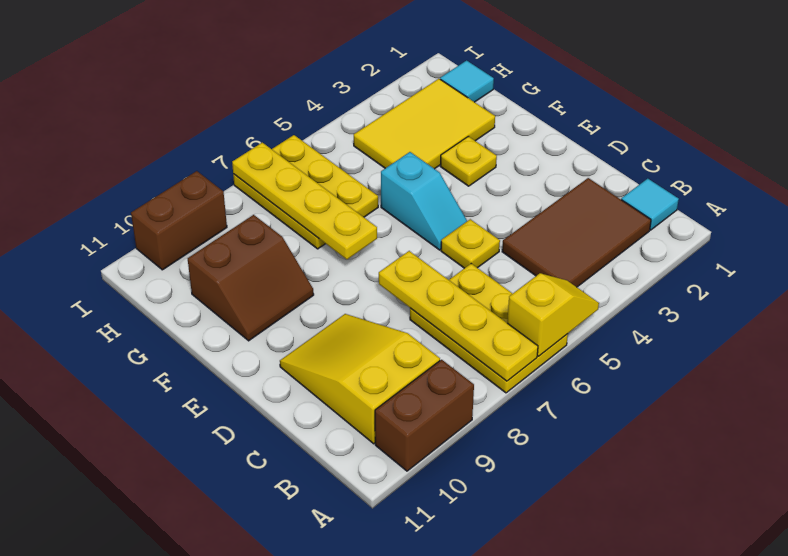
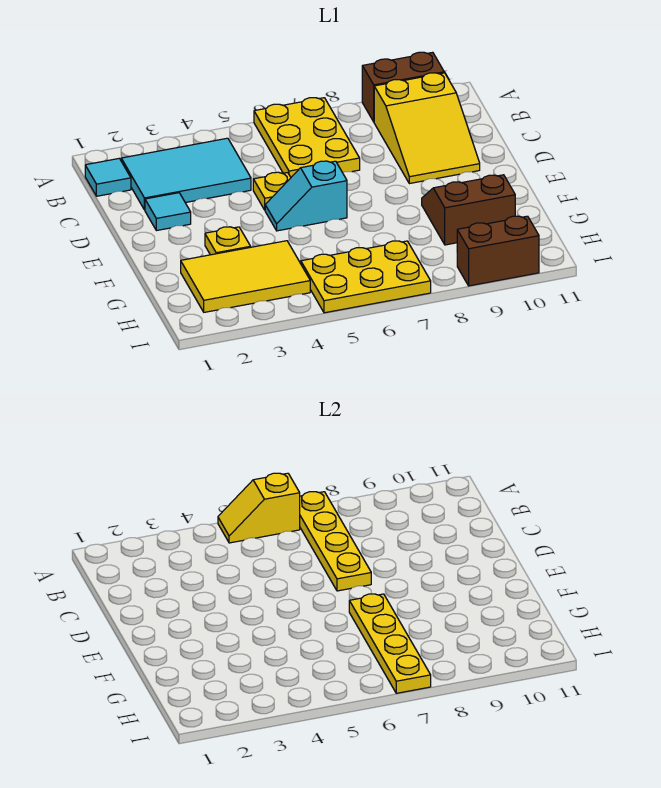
brown tile B2:C4 level 1 -> cyan tile B2:C4 level 1
cyan slope E5:F5 level 1 top F -> cyan slope E5:E6 level 1 top 6
yellow plate G6:I7 level 1 -> yellow plate H5:I7 level 1
cyan tile H1 level 1 -> cyan tile D2 level 1

